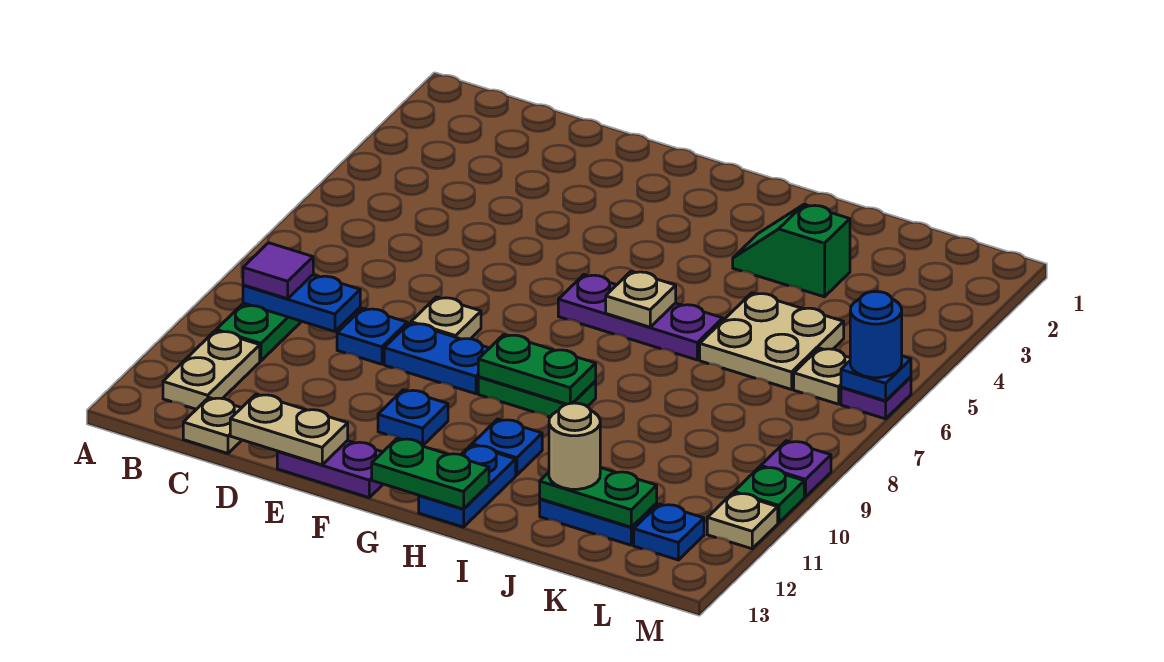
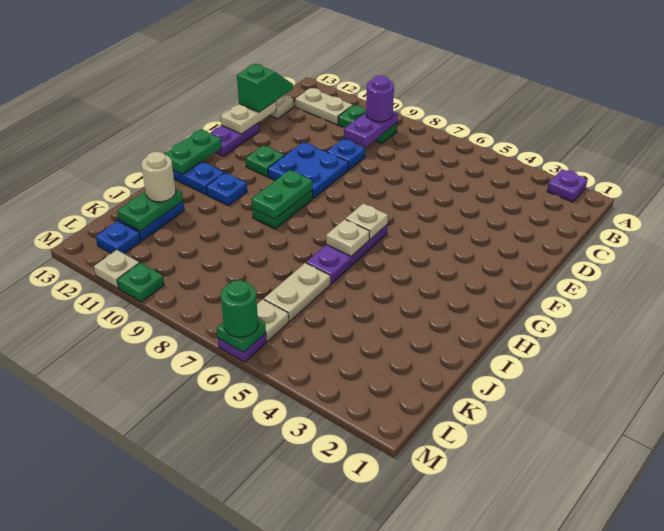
blue plate B9:C9 level 2 -> purple plate B9:C9 level 2
purple tile B9 level 3 -> purple round brick B9 level 3
tan plate E8 level 1 -> tan plate G6 level 2
blue plate E9:F9 level 1 -> blue plate E9:F10 level 1
blue plate F11 level 1 -> green plate F11 level 1
green slope I3:J3 level 1 top J -> green slope C13:D13 level 3 top D
tan plate J5:K6 level 1 -> tan plate J6:K6 level 1
blue plate M6 level 2 -> green plate M6 level 2
blue round brick M6 level 3 -> green round brick M6 level 3
purple plate M9 level 1 -> purple plate A2 level 1

